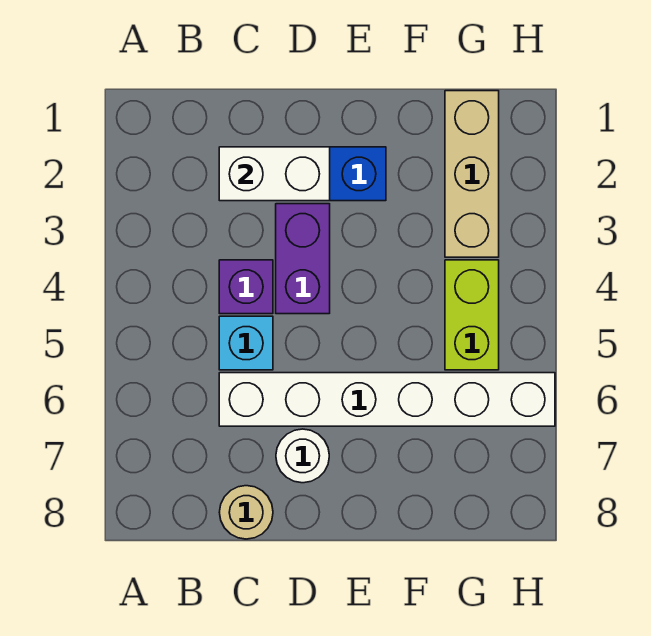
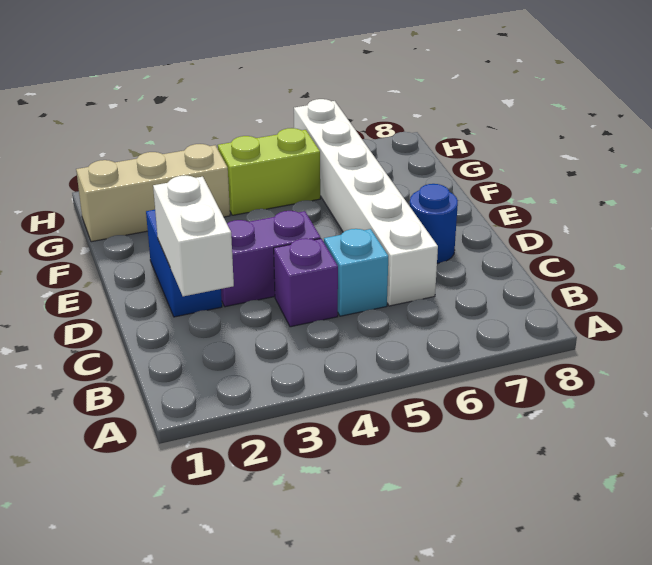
tan round brick C8 level 1 -> none
white round brick D7 level 1 -> blue round brick D7 level 1

